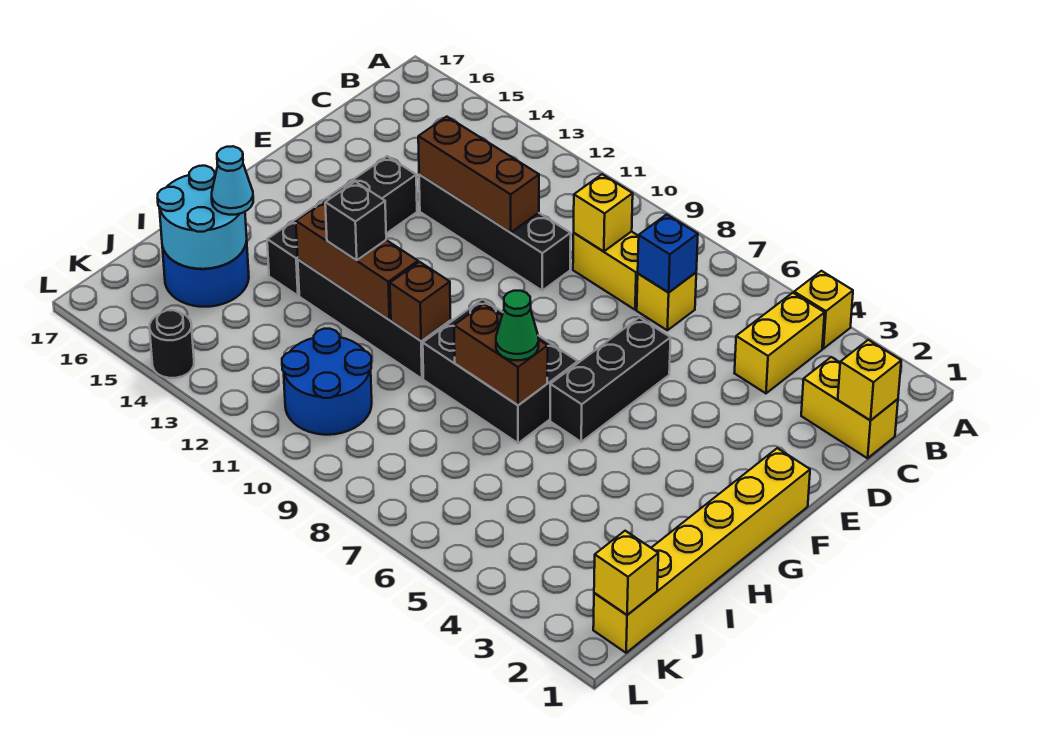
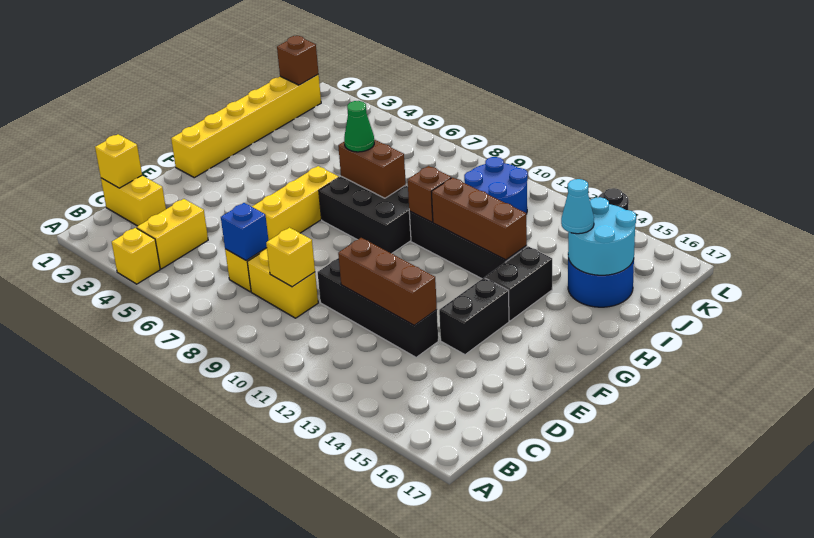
black brick E6:G6 level 1 -> yellow brick E6:G6 level 1
black brick H12 level 3 -> none
yellow brick K1 level 2 -> brown brick K1 level 2

